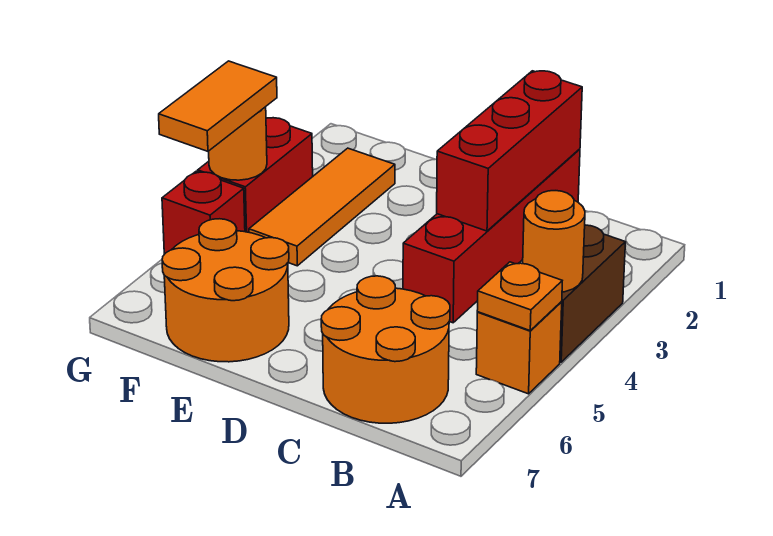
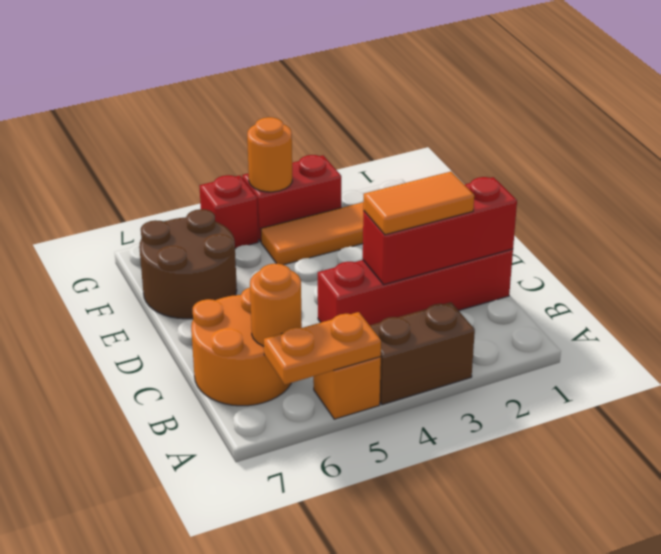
orange round brick A4 level 2 -> orange round brick B6 level 2
orange plate A5 level 2 -> orange plate A5:A6 level 2
orange round brick E6:F7 level 1 -> brown round brick E6:F7 level 1
orange tile G4:G5 level 3 -> orange tile C2:C3 level 3

